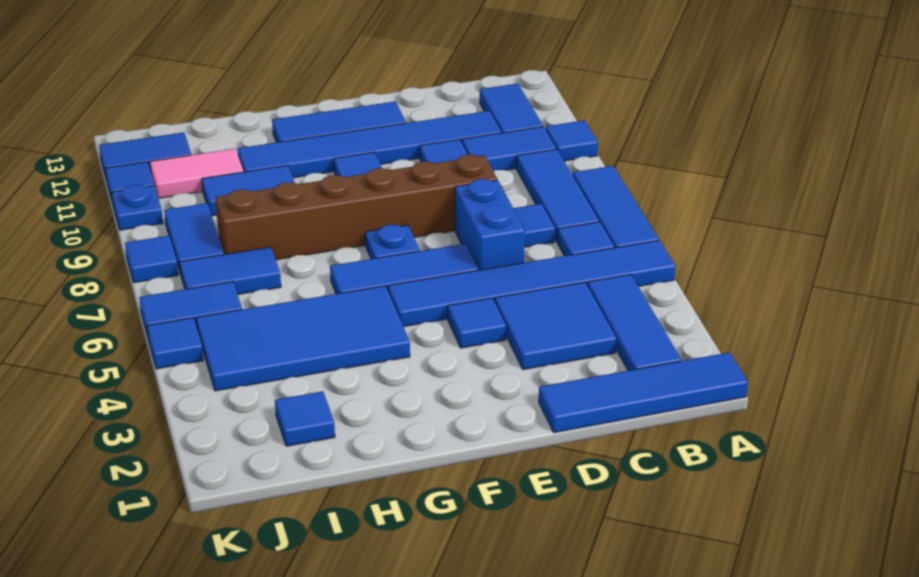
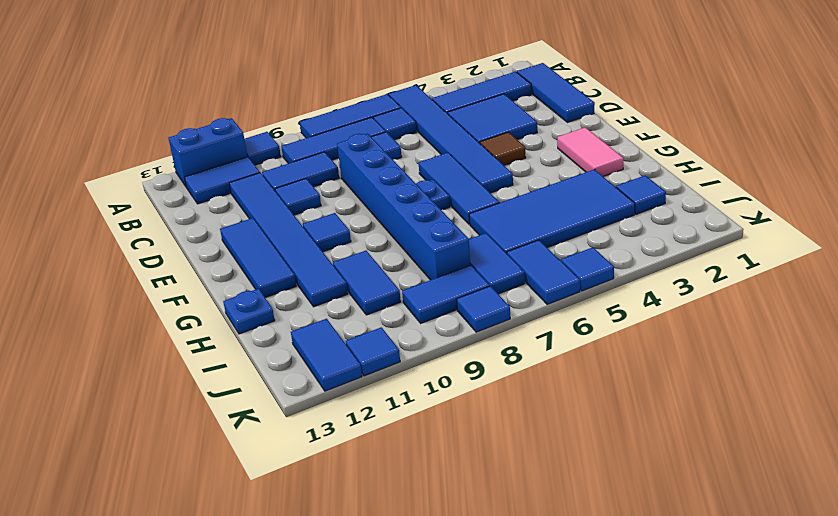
blue tile A1:D1 level 1 -> blue tile B1:D1 level 1
blue tile B10:C10 level 1 -> blue tile C9:C10 level 1
blue brick D6:D7 level 1 -> blue brick A11:A12 level 1
brown brick D8:I8 level 1 -> blue brick D8:I8 level 1
blue tile E4 level 1 -> brown tile E4 level 1
blue tile G4:J5 level 1 -> blue tile H3:I6 level 1
pink tile I11:J11 level 1 -> pink tile F2:G2 level 1
blue plate K10 level 1 -> blue plate H13 level 1

